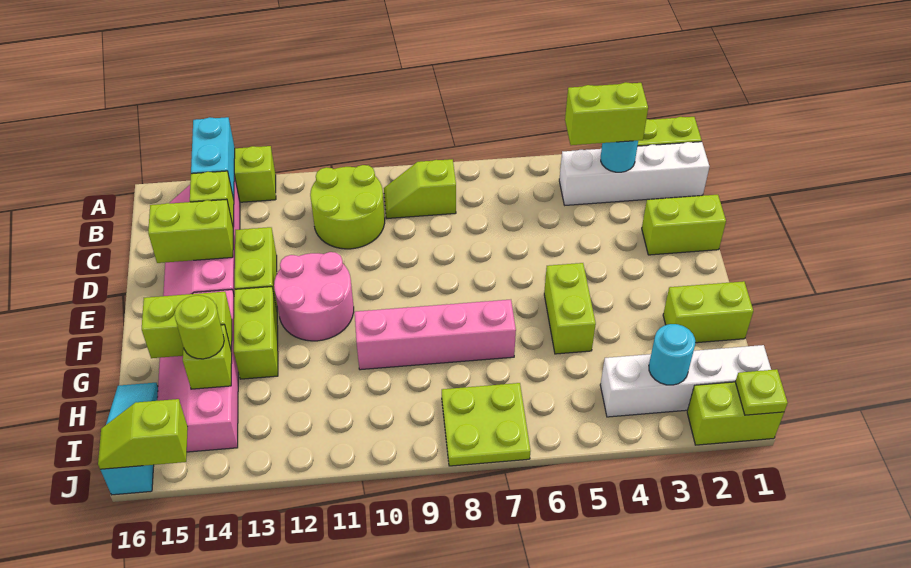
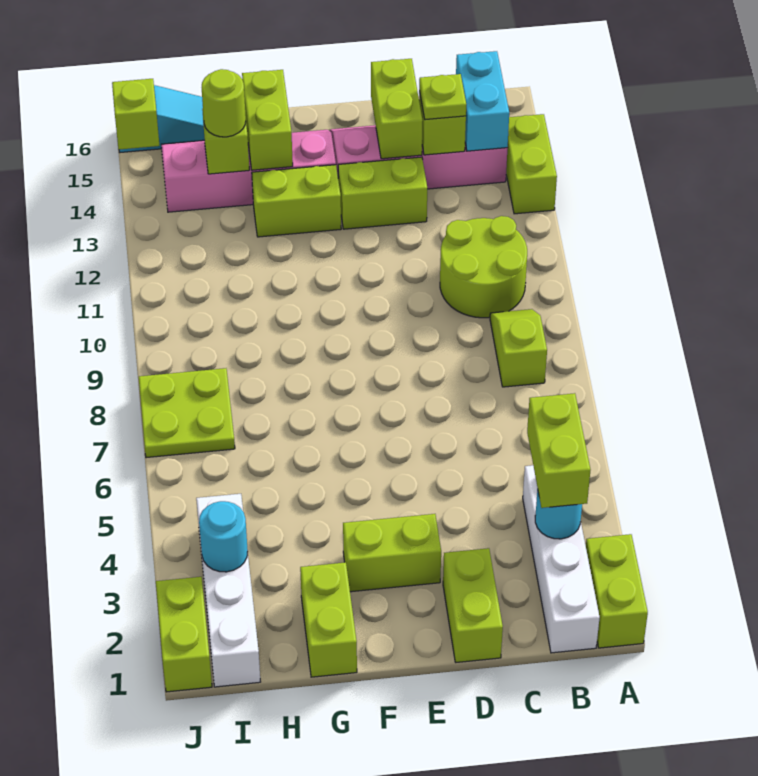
cyan brick A14:B14 level 2 -> cyan brick B14:B15 level 2
pink round brick E11:F12 level 1 -> none
lime brick F5:G5 level 1 -> lime brick E3:F3 level 1
pink brick G7:G10 level 1 -> none
lime plate J1 level 2 -> lime plate C14 level 3

